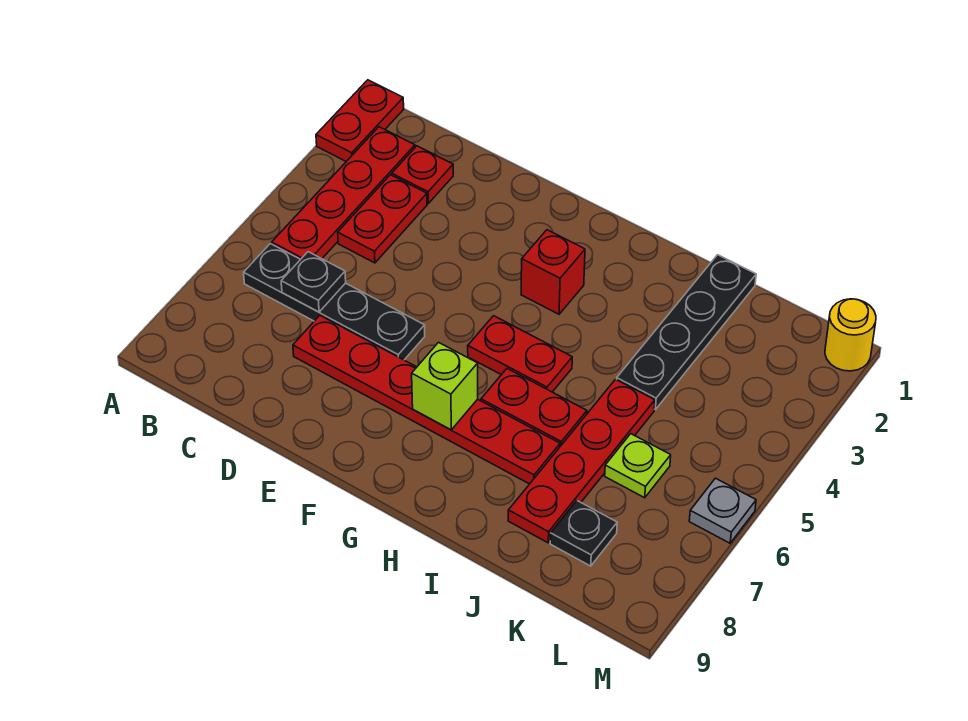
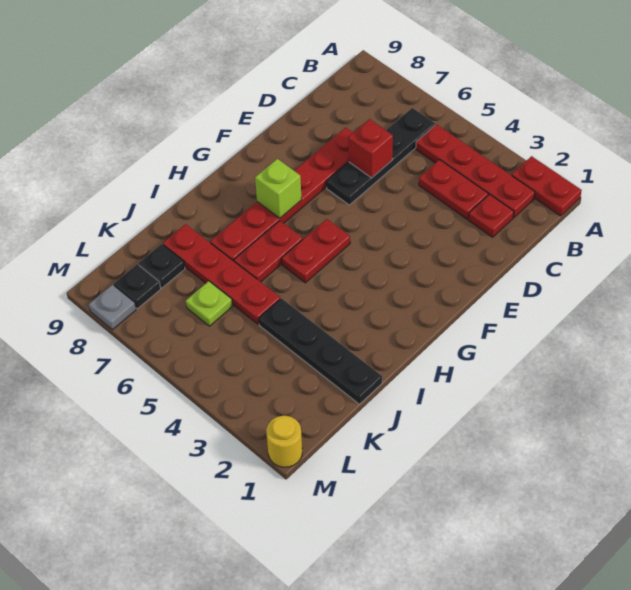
black plate C6 level 2 -> black plate L8 level 1
red brick G3 level 1 -> red brick D6 level 2
grey plate M6 level 1 -> grey plate M8 level 1

